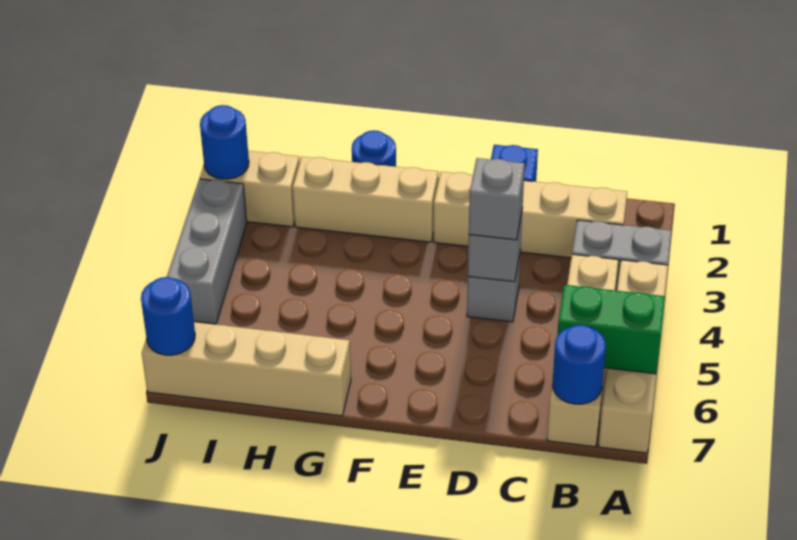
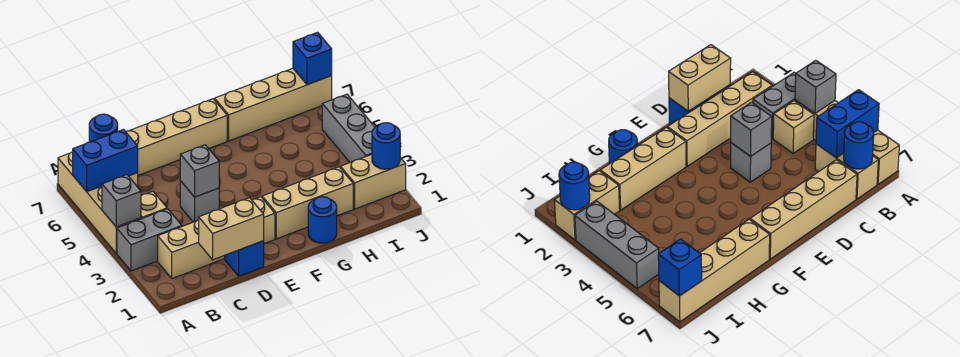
green brick A6:B6 level 2 -> blue brick A6:B6 level 2
none -> tan brick C1:D1 level 2
none -> tan brick C7:F7 level 1
grey brick D4 level 3 -> grey brick A4 level 2
blue round brick J7 level 2 -> blue brick J7 level 2

